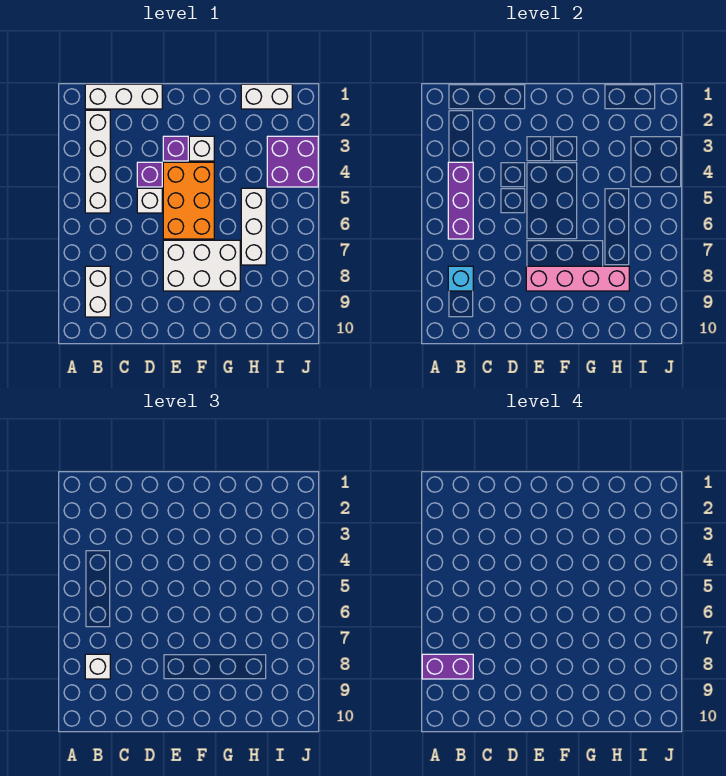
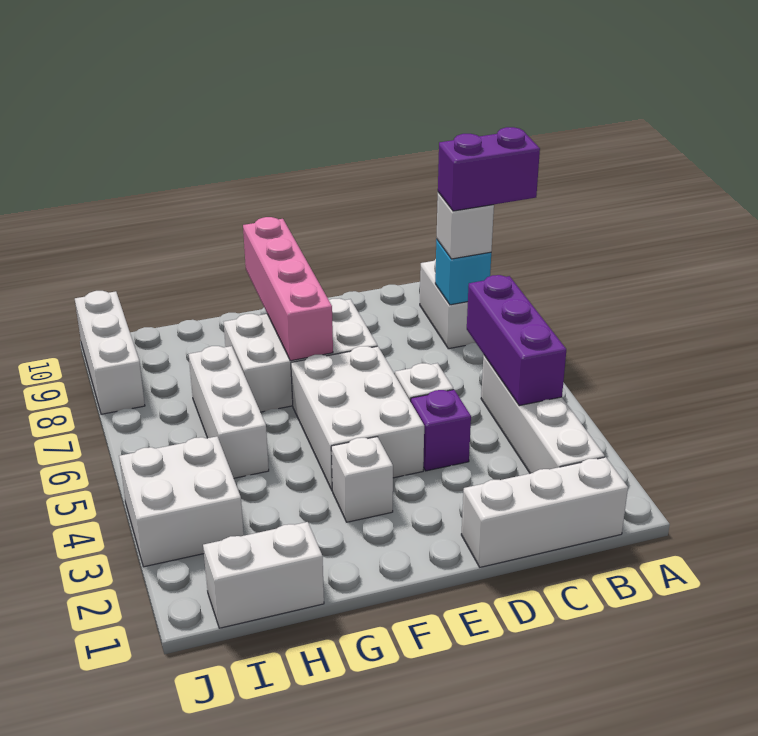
purple brick E3 level 1 -> none
orange brick E4:F6 level 1 -> white brick E4:F6 level 1
pink brick E8:H8 level 2 -> pink brick F7:F10 level 2
purple brick I3:J4 level 1 -> white brick I3:J4 level 1
none -> white brick J8:J10 level 1

